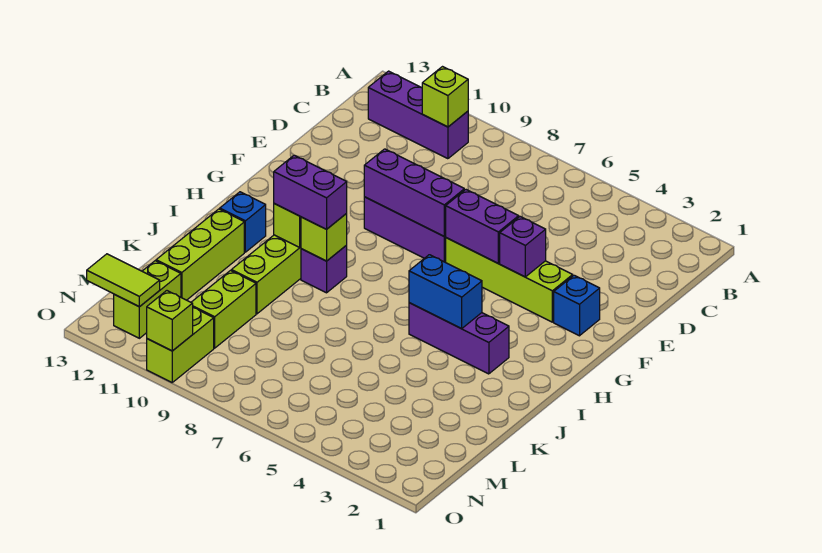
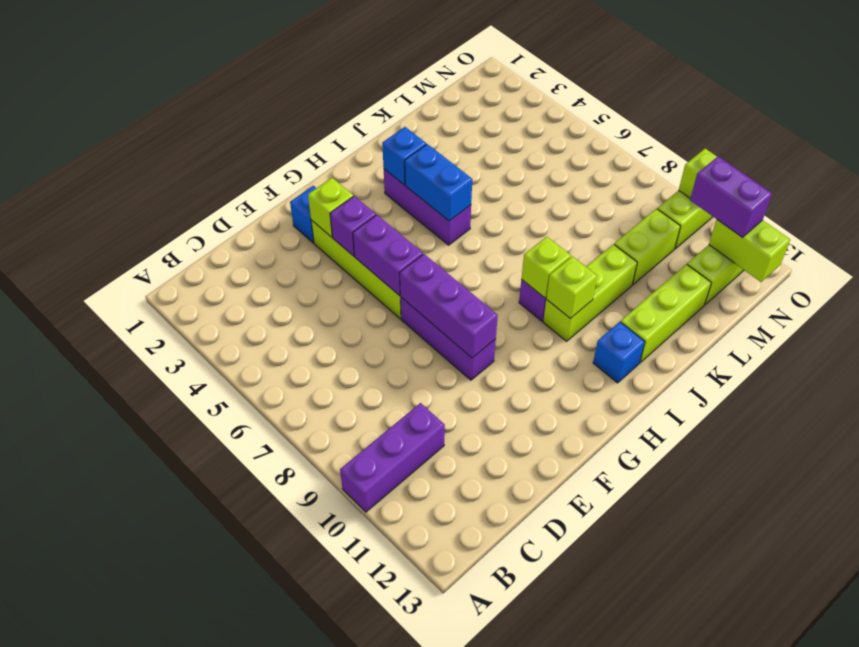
purple brick B10:B12 level 1 -> purple brick A10:C10 level 1
lime brick B10 level 2 -> lime brick F3 level 2
none -> blue brick I3 level 2
purple brick I9:I10 level 3 -> purple brick N11:N12 level 3
lime tile N12:N13 level 2 -> lime brick N12:N13 level 2

